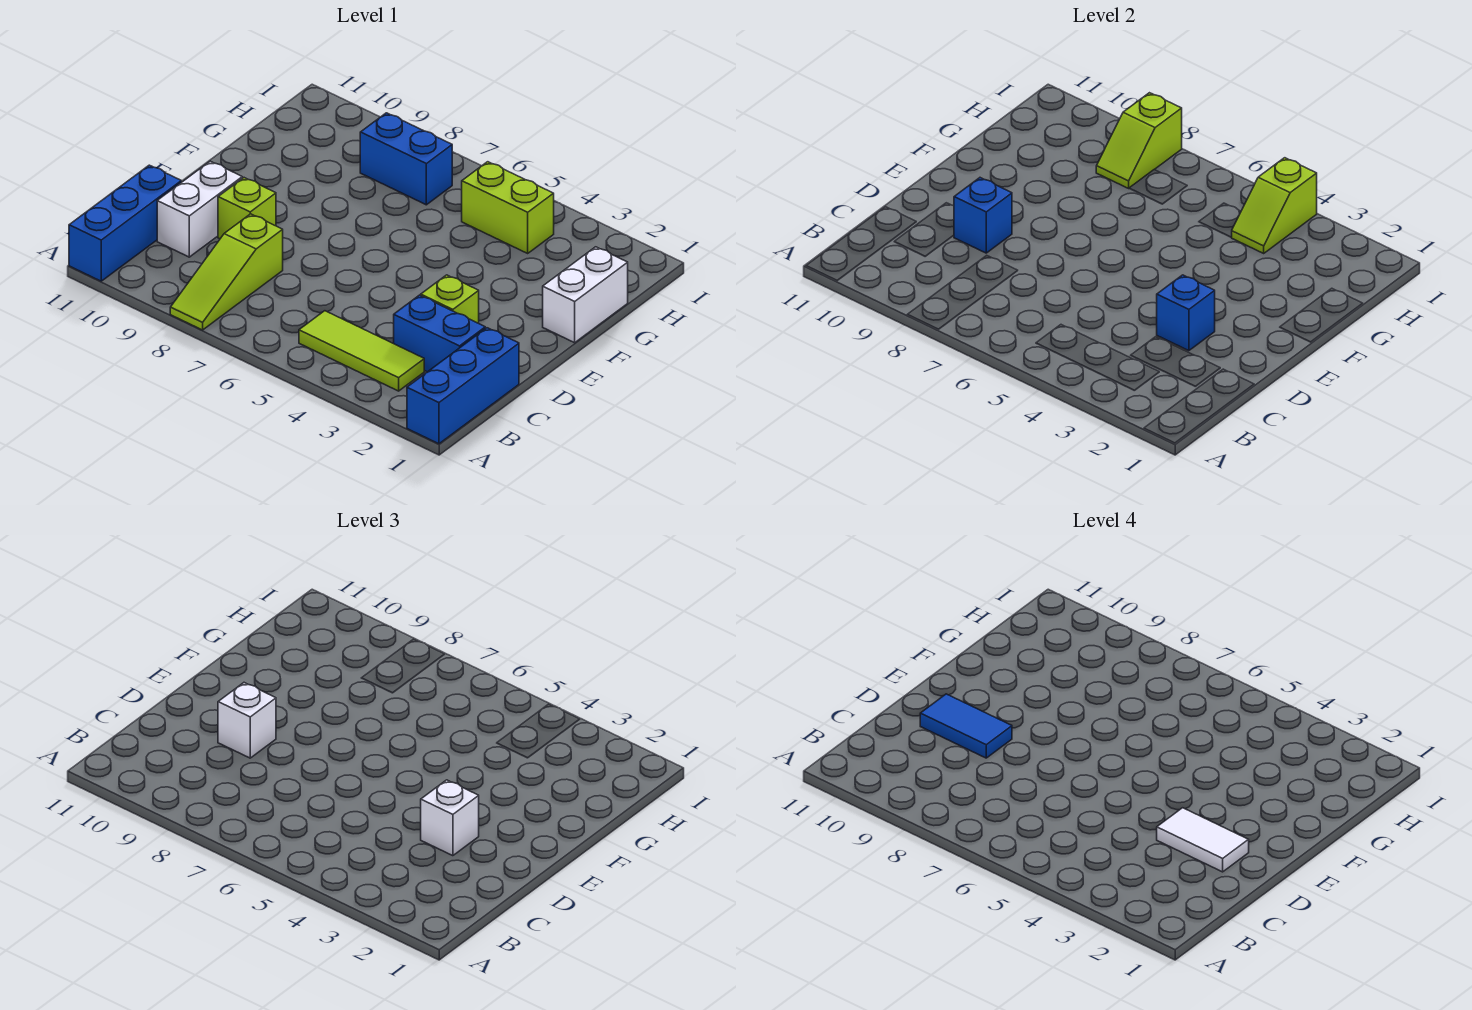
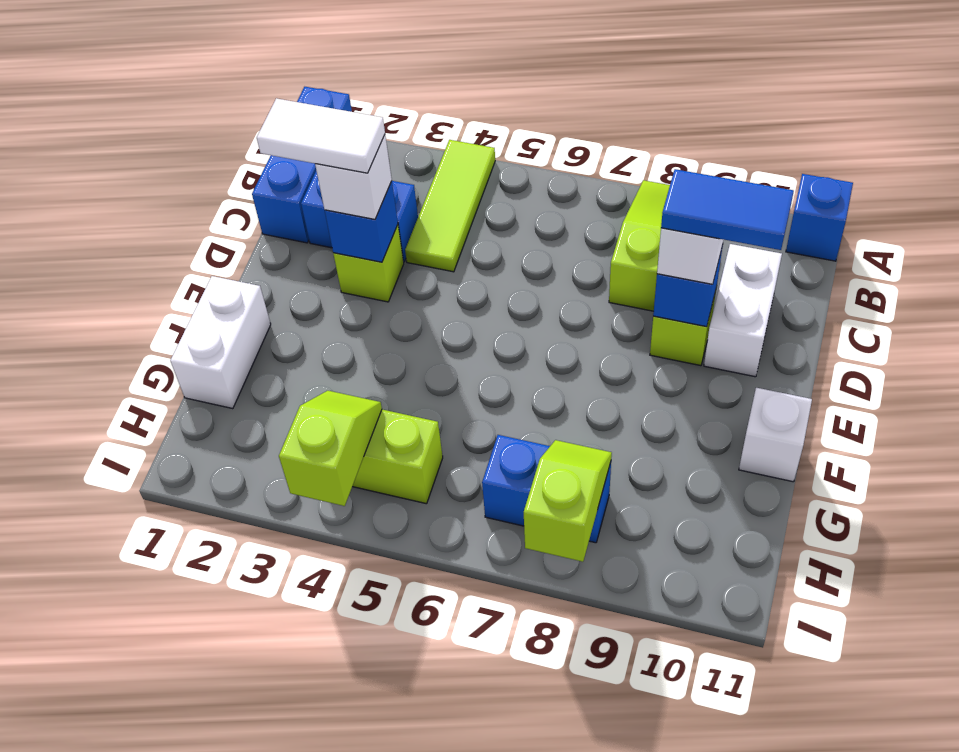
blue brick A11:C11 level 1 -> blue brick A11 level 1
lime tile B3:B5 level 1 -> lime tile A4:C4 level 1
none -> white brick F11 level 1

